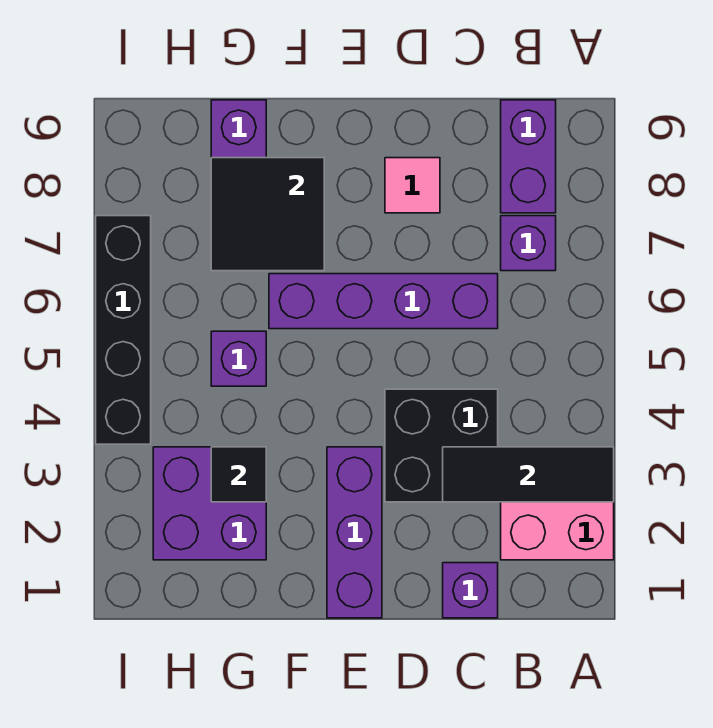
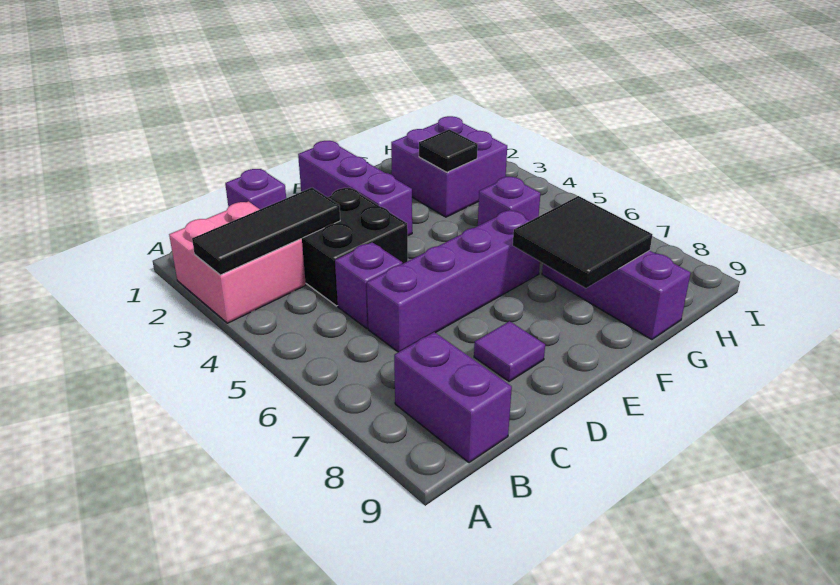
purple brick B7 level 1 -> purple brick C5 level 1
pink tile D8 level 1 -> purple tile D8 level 1
black brick I4:I7 level 1 -> none

